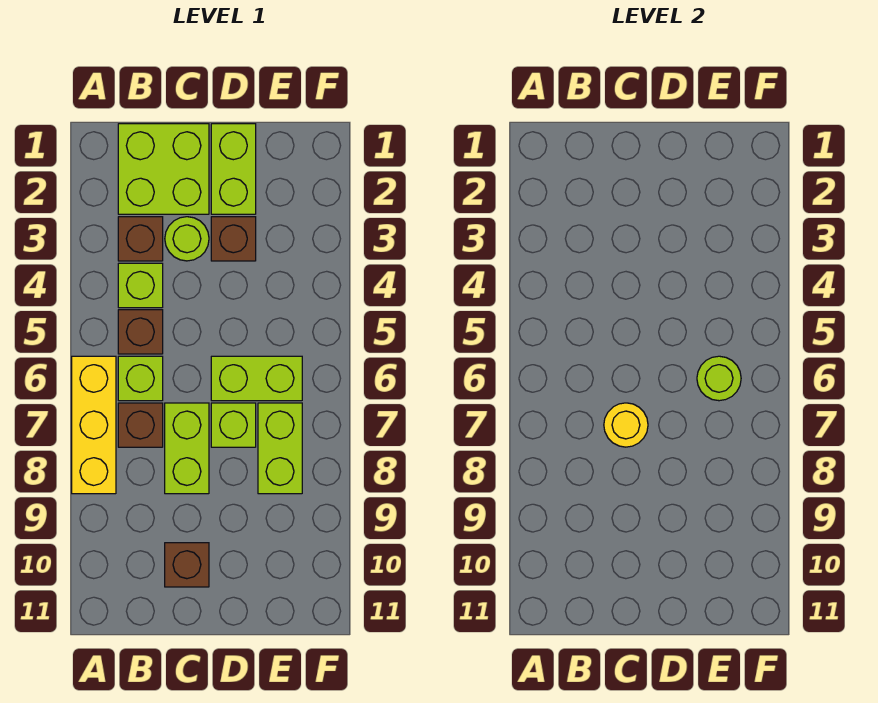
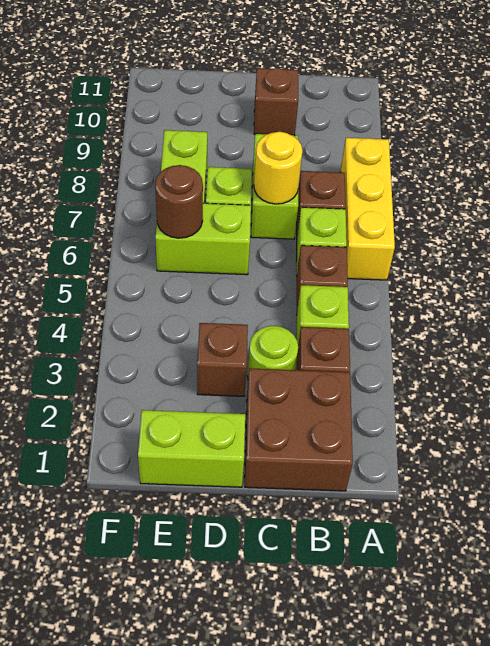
lime brick B1:C2 level 1 -> brown brick B1:C2 level 1
lime brick D1:D2 level 1 -> lime brick D1:E1 level 1
lime round brick E6 level 2 -> brown round brick E6 level 2

